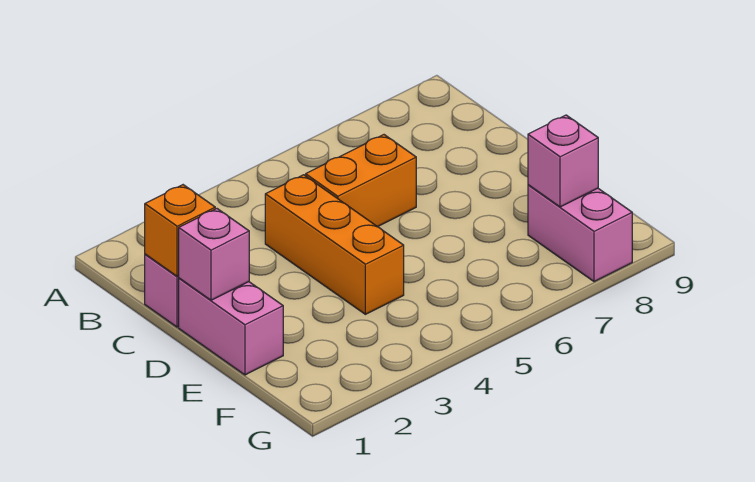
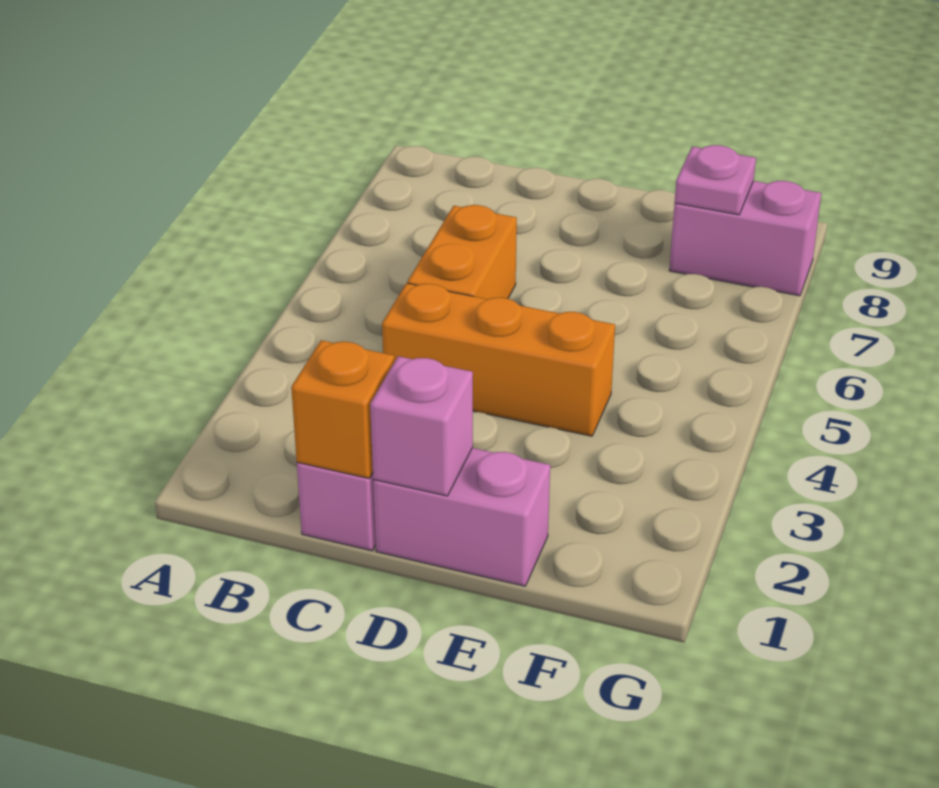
pink brick F8 level 2 -> pink plate F8 level 2

